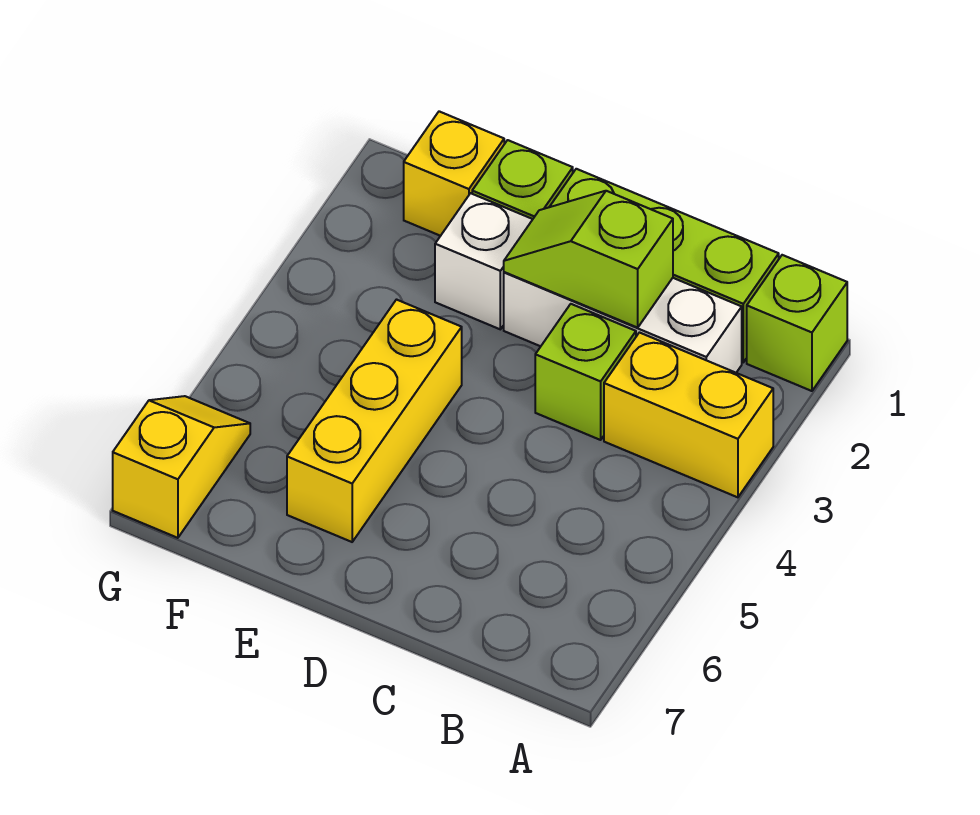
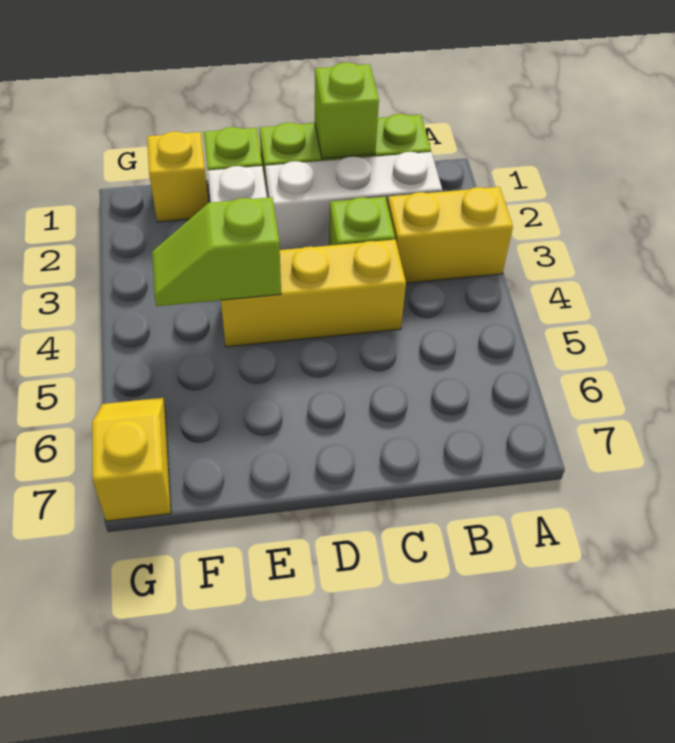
lime brick A1 level 1 -> lime brick C1 level 2
lime slope C2:D2 level 2 top C -> lime slope E4:F4 level 2 top E
yellow brick E4:E6 level 1 -> yellow brick C4:E4 level 1

